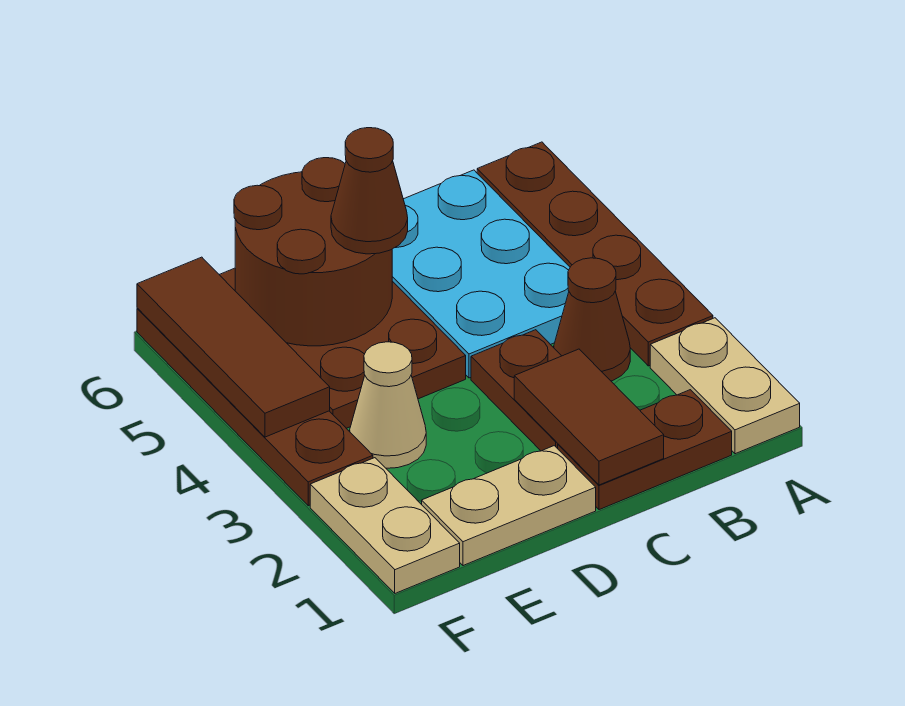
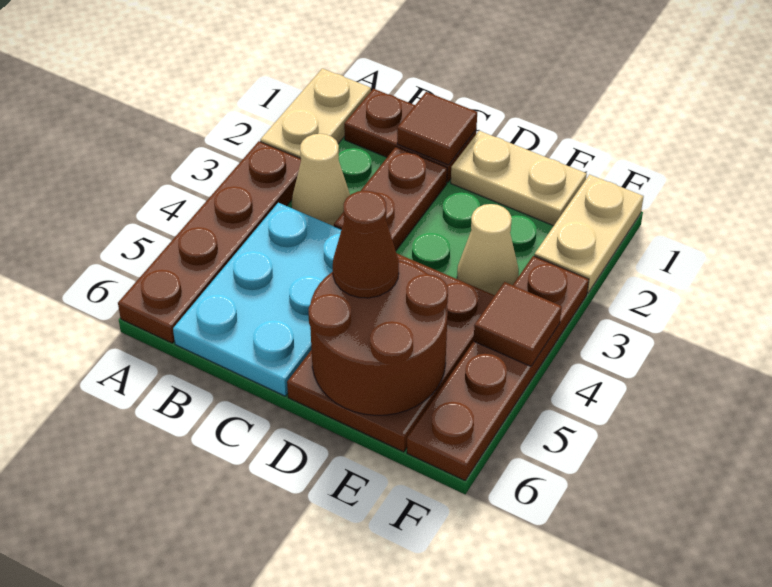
brown cone B3 level 1 -> tan cone B3 level 1
brown tile C1:C2 level 2 -> brown tile C1 level 2
brown tile F4:F6 level 2 -> brown tile F4 level 2

